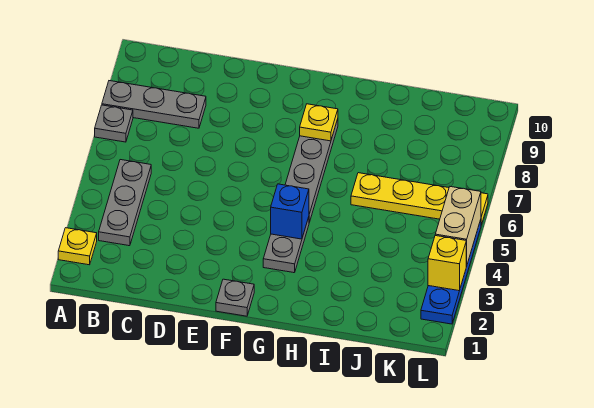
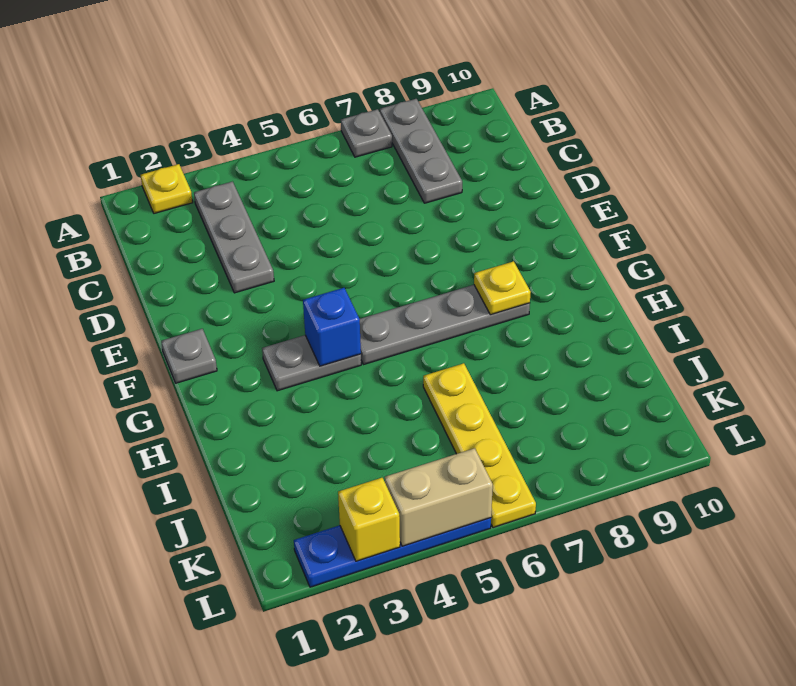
grey plate B3:B5 level 1 -> grey plate B3:D3 level 1

